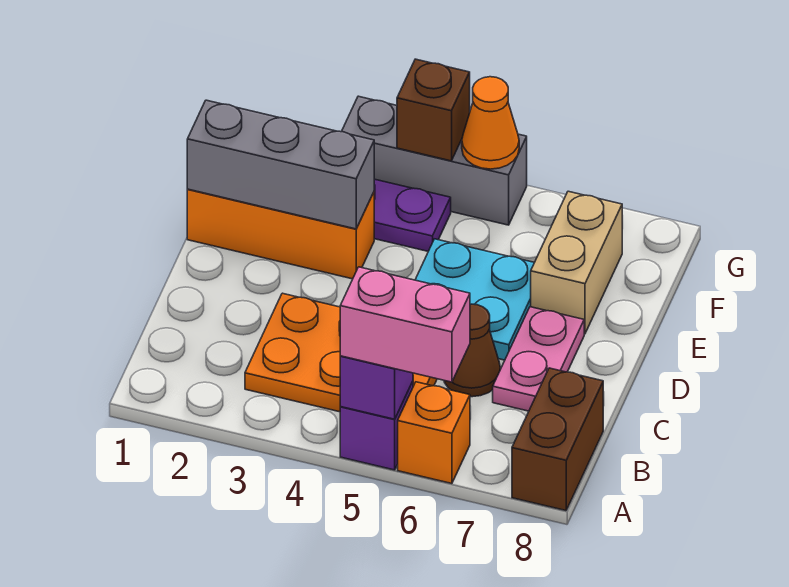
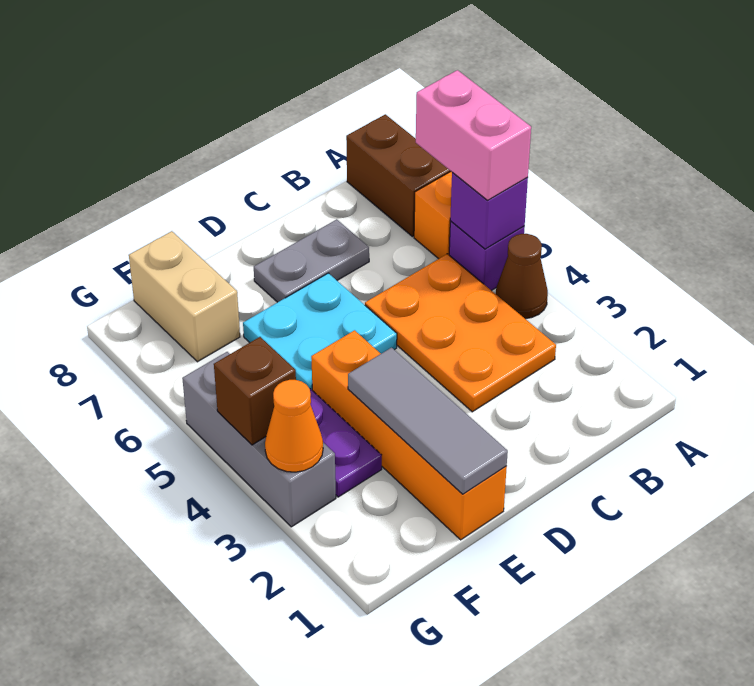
brown brick A8:B8 level 1 -> brown brick A7:A8 level 1
brown cone C6 level 1 -> brown cone A4 level 1
pink plate C7:D7 level 1 -> grey plate C7:D7 level 1
orange brick E1:E3 level 1 -> orange brick E1:E4 level 1
grey brick E1:E3 level 2 -> grey tile E1:E3 level 2
tan brick E7:F7 level 1 -> tan brick F7:F8 level 1
orange cone G5 level 2 -> orange cone G3 level 2

